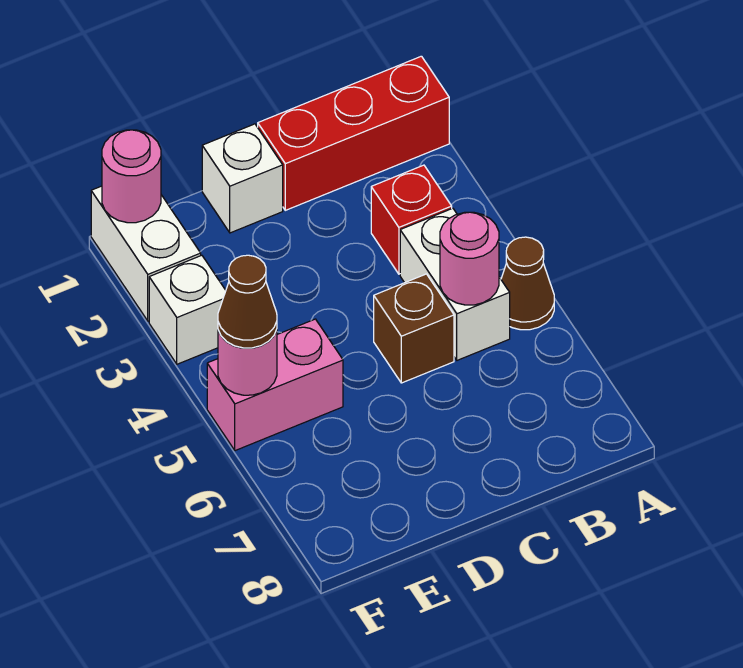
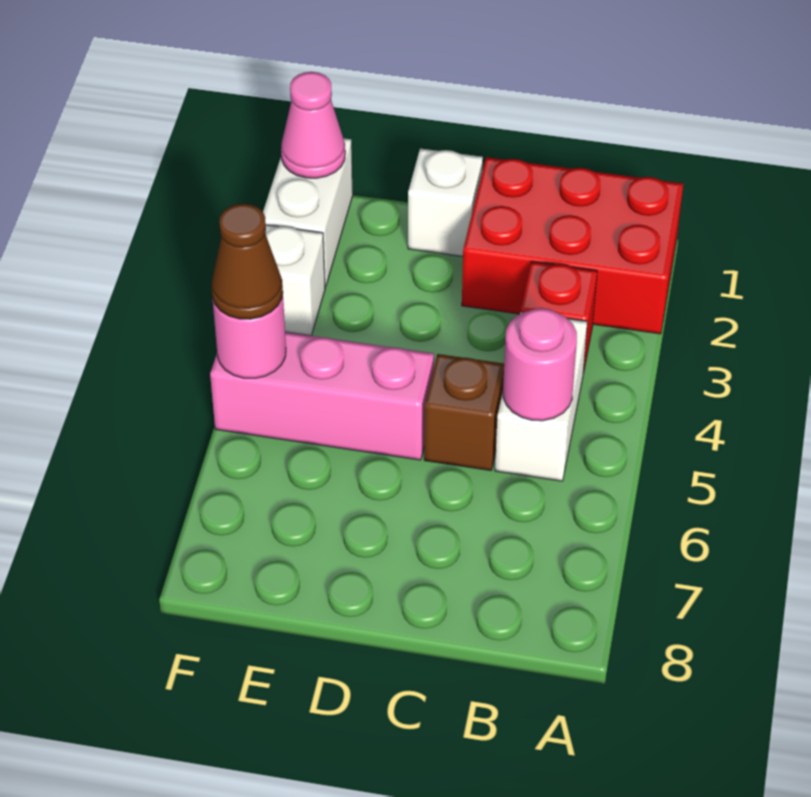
red brick A1:C1 level 1 -> red brick A1:C2 level 1
brown cone A5 level 1 -> none
pink brick E5:F5 level 1 -> pink brick D5:F5 level 1
pink round brick F1 level 2 -> pink cone F1 level 2

